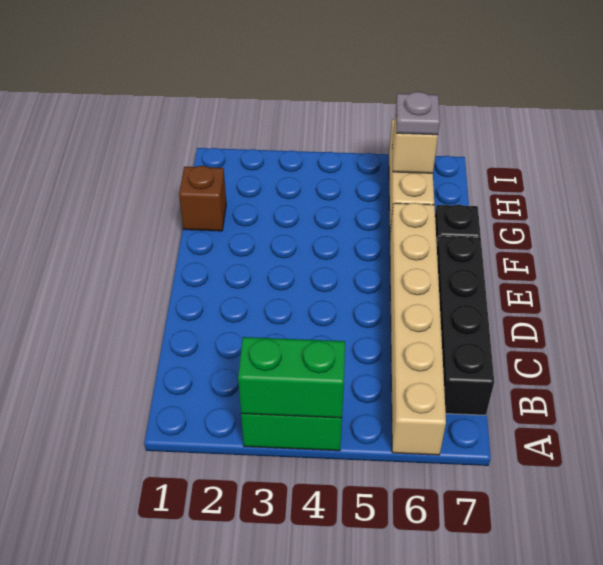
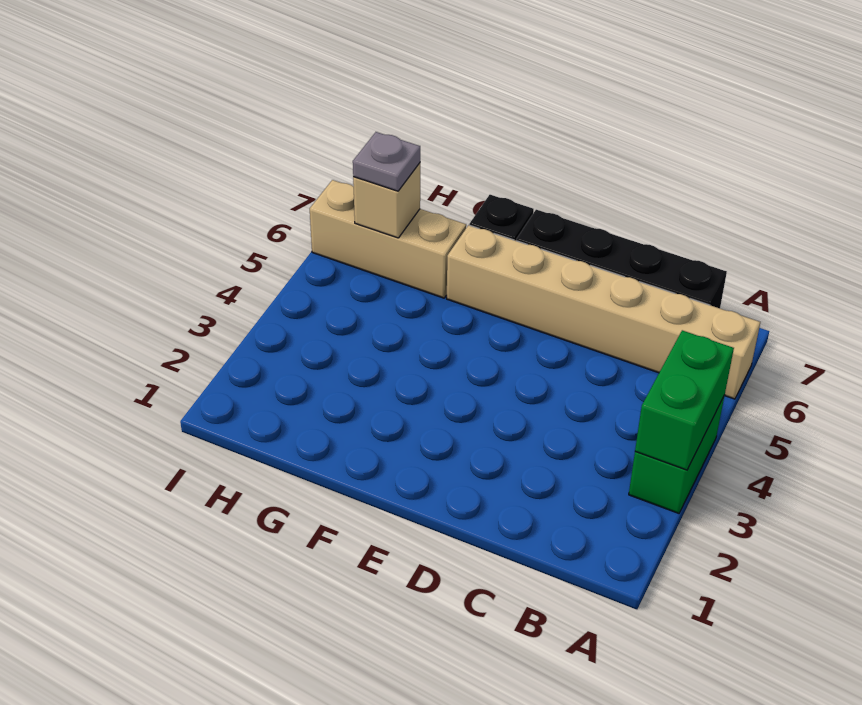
brown brick G1 level 1 -> none

